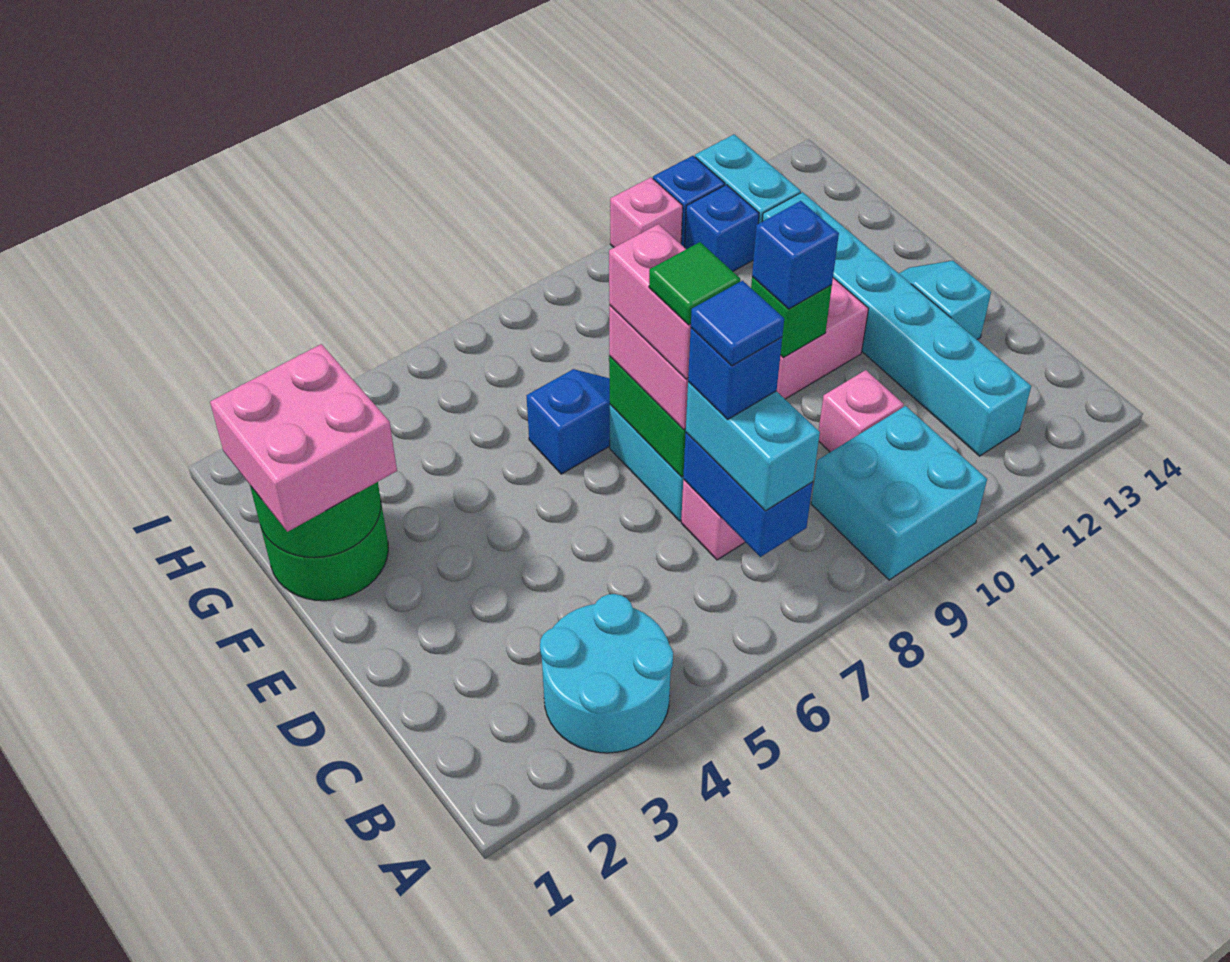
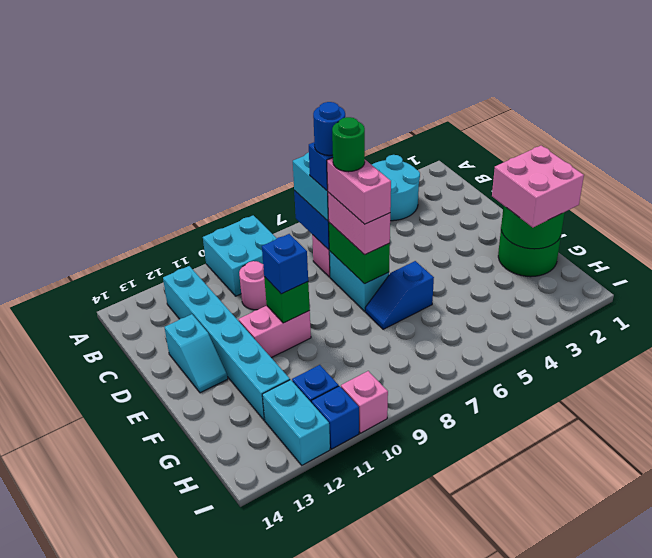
blue tile C7 level 5 -> blue round brick C7 level 5
pink brick C10 level 1 -> pink round brick C10 level 1
green tile D7 level 5 -> green round brick D7 level 5

